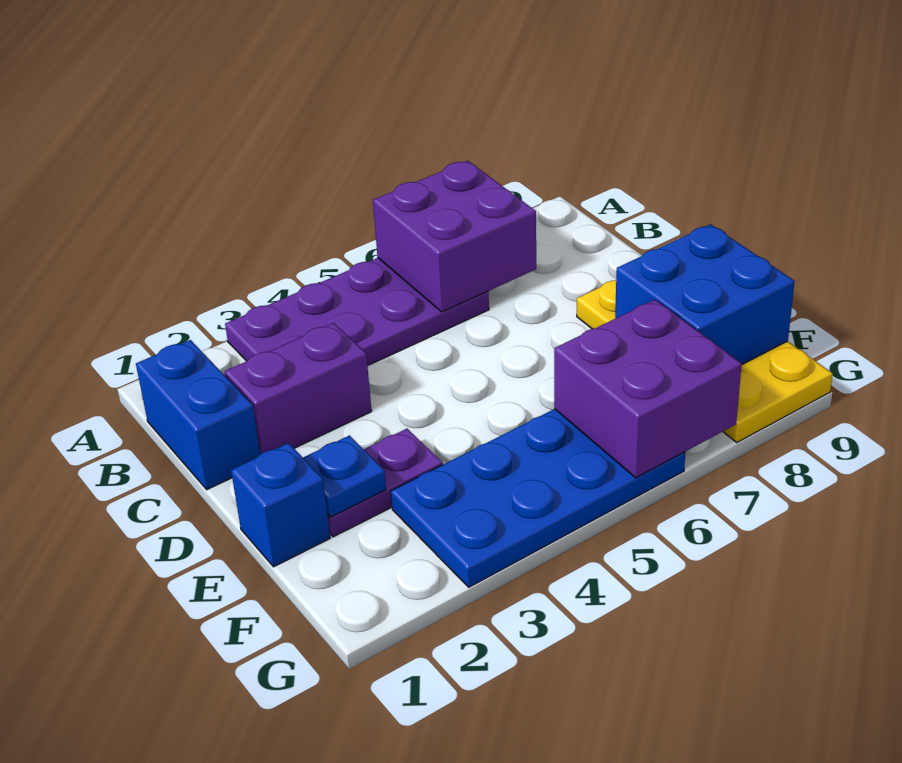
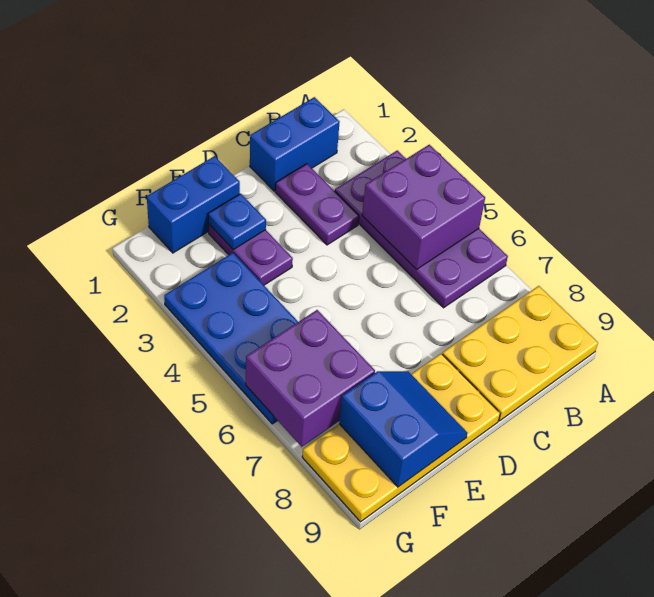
purple brick A6:B7 level 2 -> purple brick A4:B5 level 2
none -> yellow plate A8:C9 level 1
purple brick C2:C3 level 1 -> purple plate C2:C3 level 1
blue brick E1 level 1 -> blue brick E1:F1 level 1
blue brick E8:F9 level 2 -> blue slope E8:F9 level 2 top F

